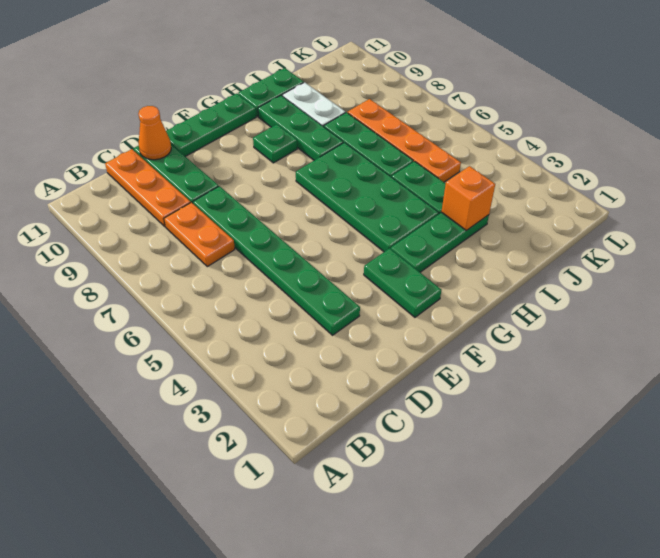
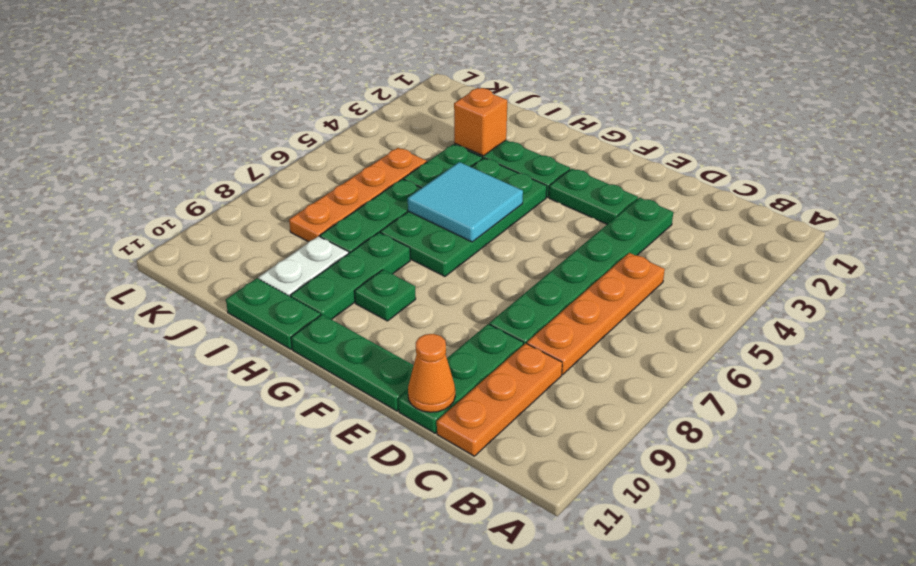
orange plate C7:C8 level 1 -> orange plate C5:C8 level 1
green plate F2:F3 level 1 -> green plate E3:F3 level 1
none -> cyan tile G5:H6 level 2

